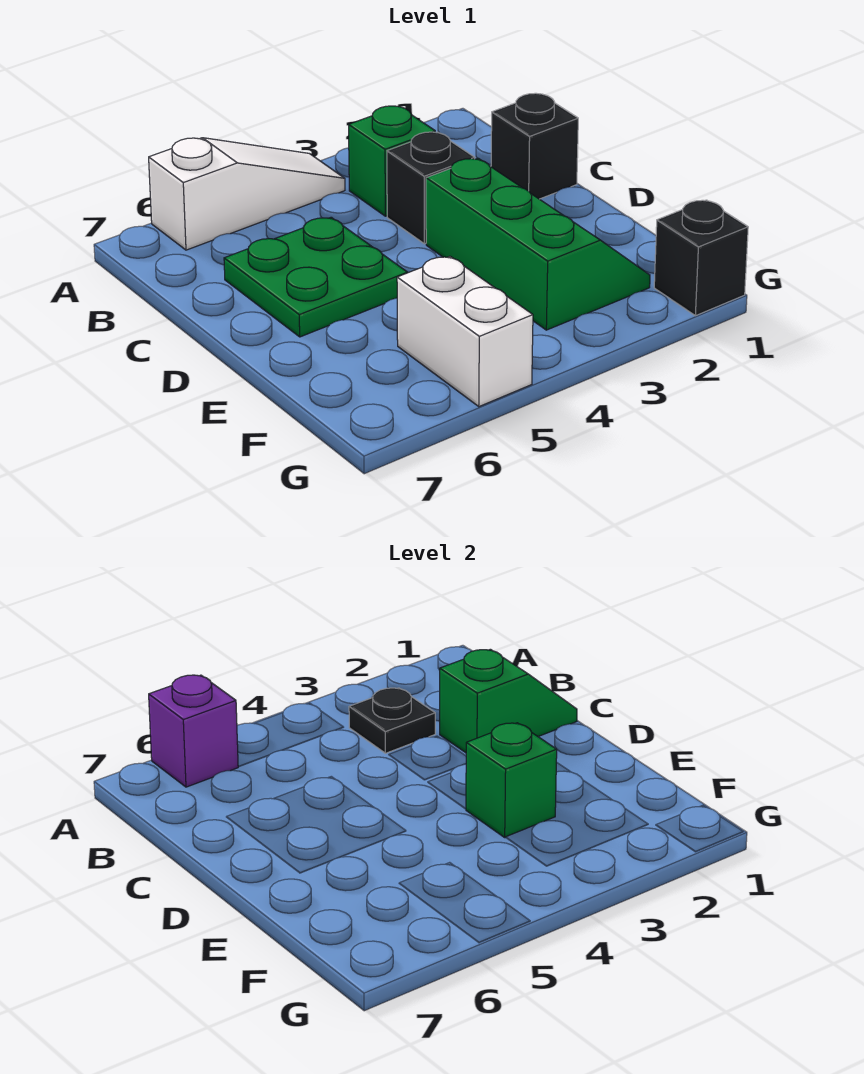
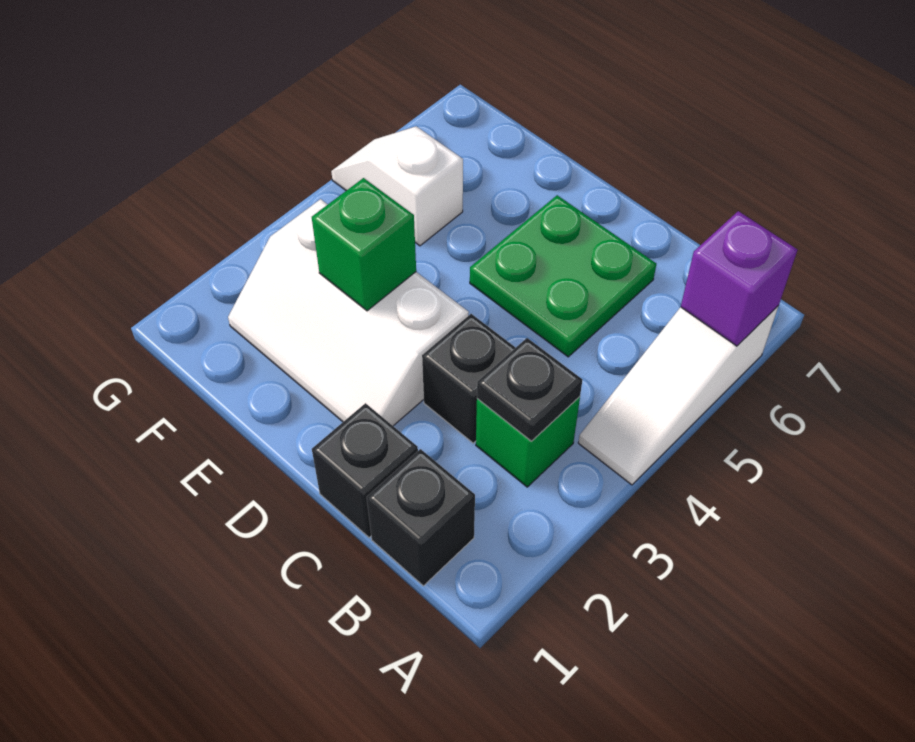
green slope C1:C2 level 2 top 2 -> none
green slope D2:F3 level 1 top 3 -> white slope D2:F3 level 1 top 3
white brick F5:G5 level 1 -> white slope F5:G5 level 1 top F
black brick G1 level 1 -> black brick B1 level 1

